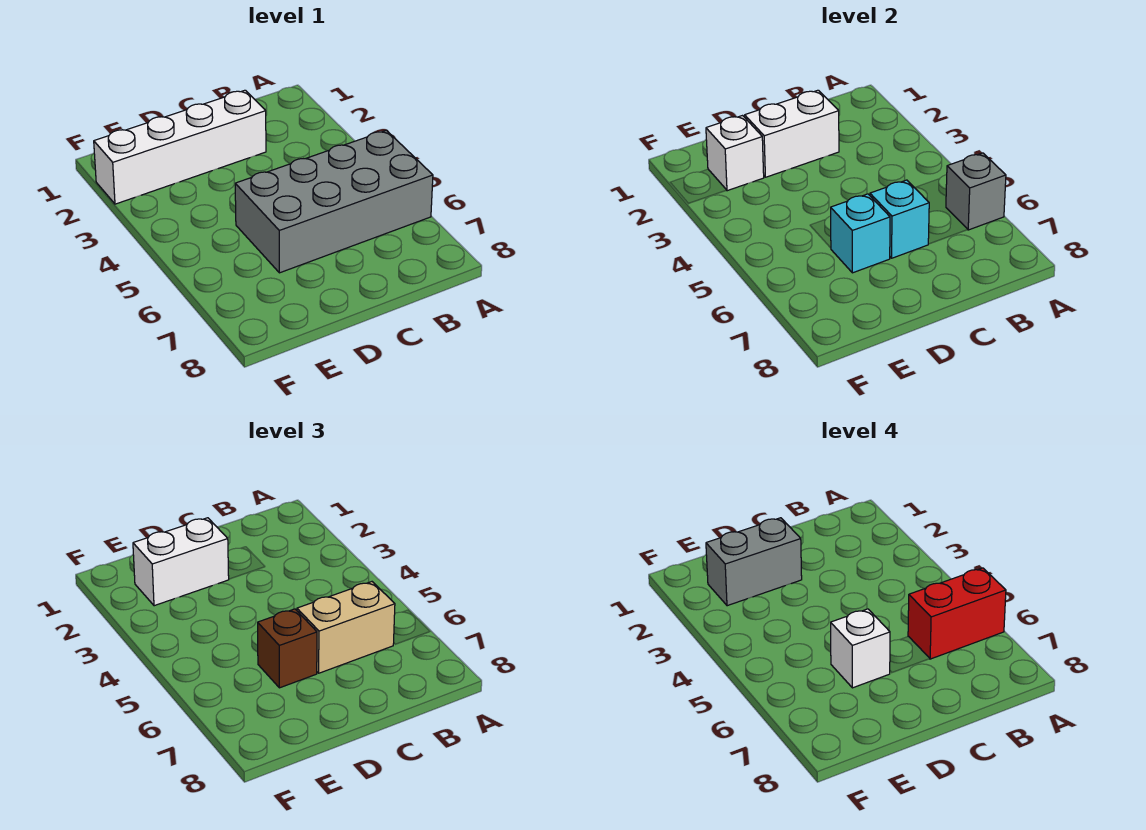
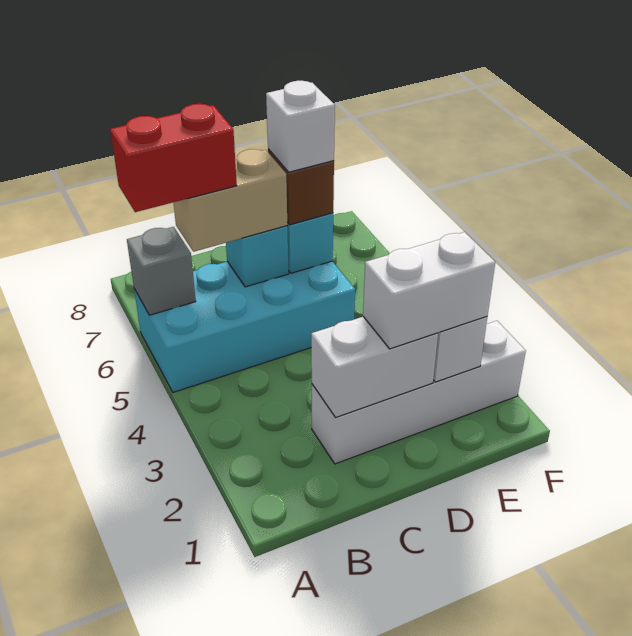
grey brick A5:D6 level 1 -> cyan brick A5:D6 level 1
grey brick D2:E2 level 4 -> none

